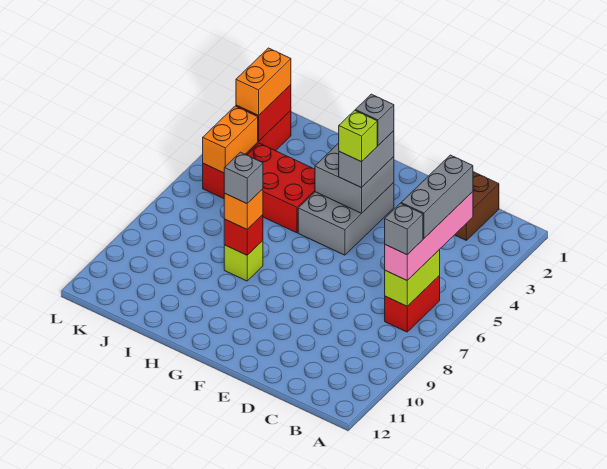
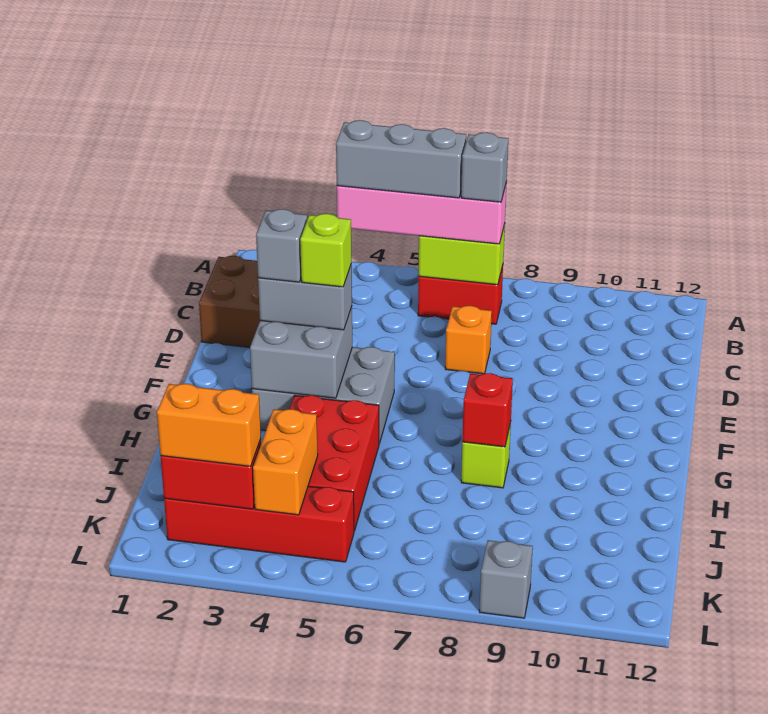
orange brick H8 level 3 -> orange brick D7 level 1
grey brick H8 level 4 -> grey brick L9 level 1
orange brick K4:K5 level 2 -> orange brick J4:K4 level 2

